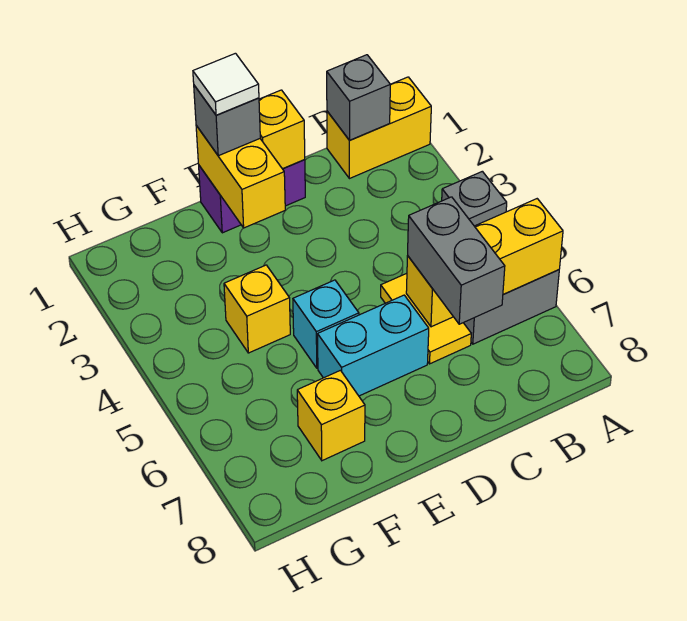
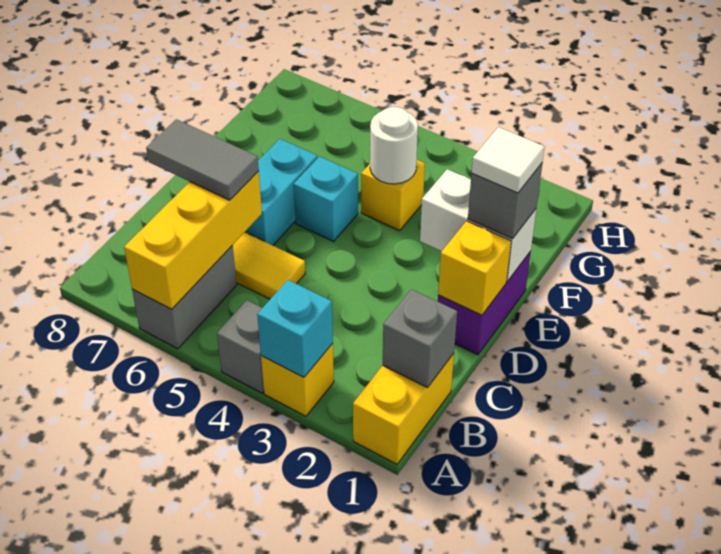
none -> cyan brick A3 level 2
grey brick C6:C7 level 3 -> grey tile C6:C7 level 3
yellow brick E1:E2 level 2 -> white brick E1:E2 level 2
none -> white round brick F4 level 2
yellow brick F7 level 1 -> yellow brick A3 level 1

